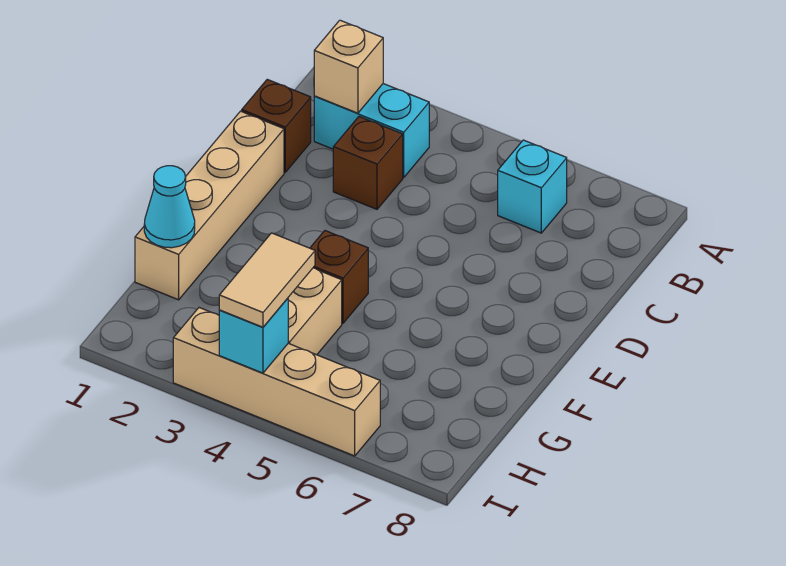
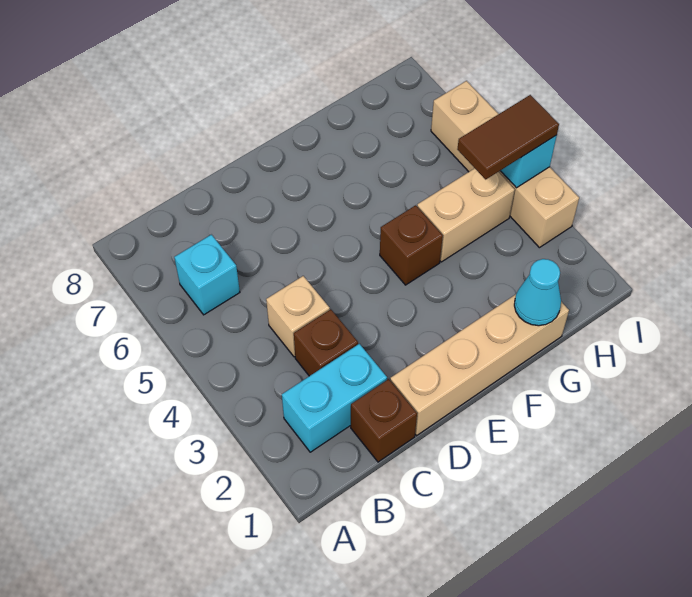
cyan brick B2:B3 level 1 -> cyan brick B2:C2 level 1
tan brick B2 level 2 -> tan brick C4 level 1
tan tile H4:I4 level 3 -> brown tile H4:I4 level 3

